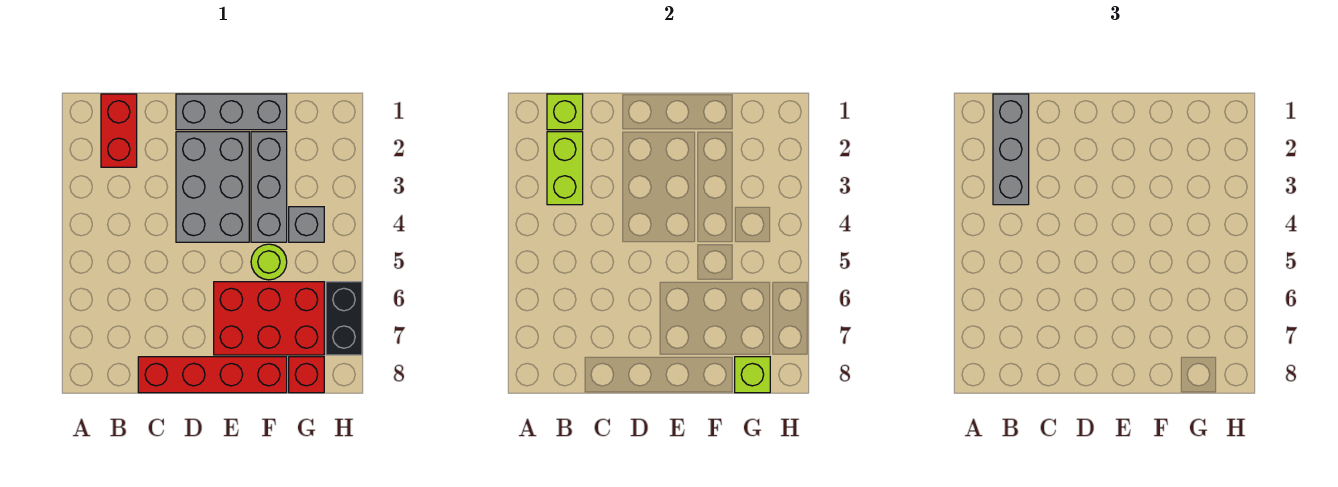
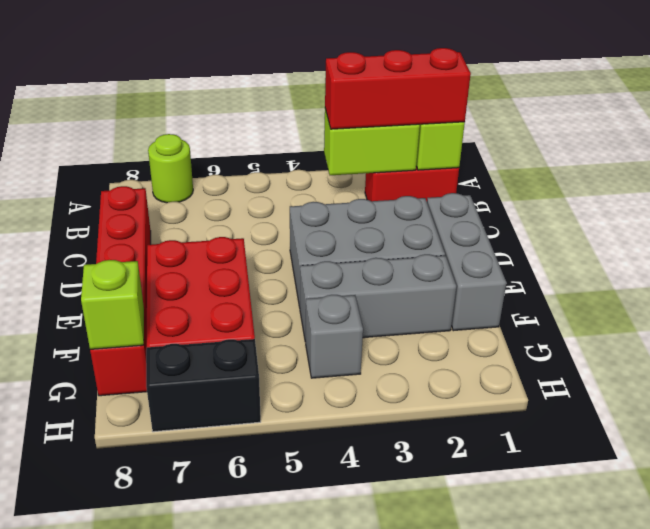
grey brick B1:B3 level 3 -> red brick B1:B3 level 3
lime round brick F5 level 1 -> lime round brick A7 level 1

